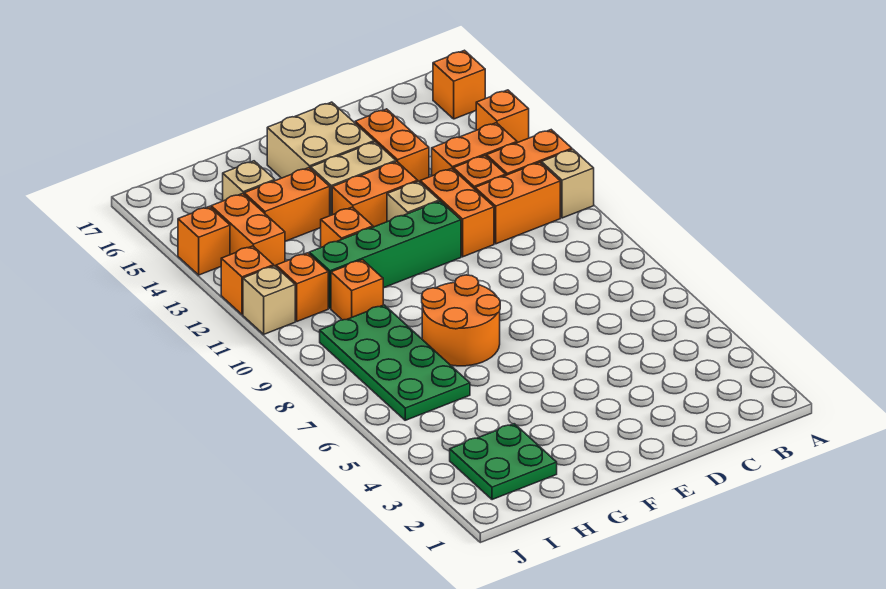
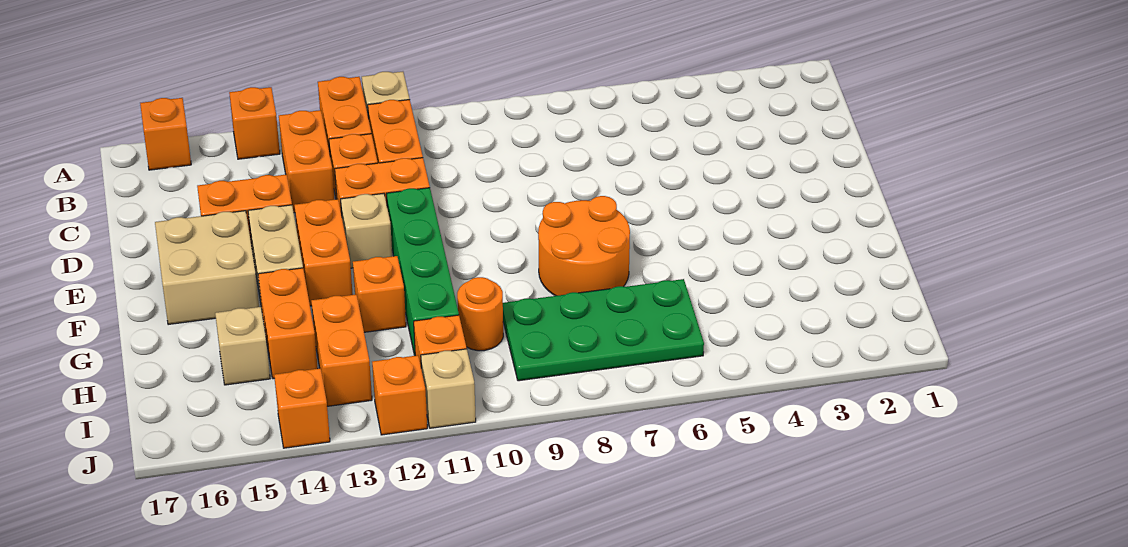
green plate H2:I3 level 1 -> none
orange brick H10 level 1 -> orange round brick H10 level 1
orange brick I13:I14 level 1 -> orange brick H13:I13 level 1

